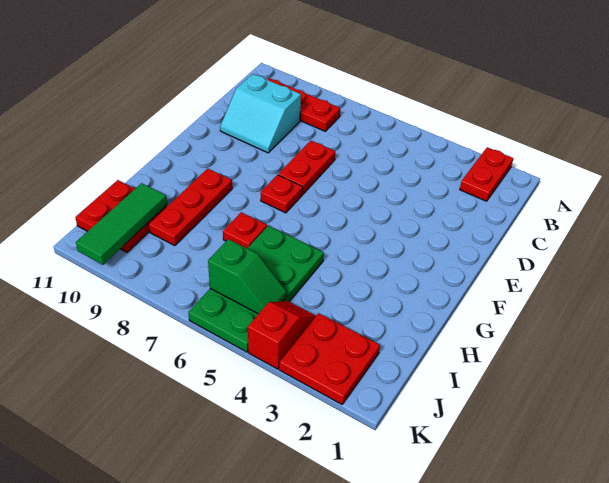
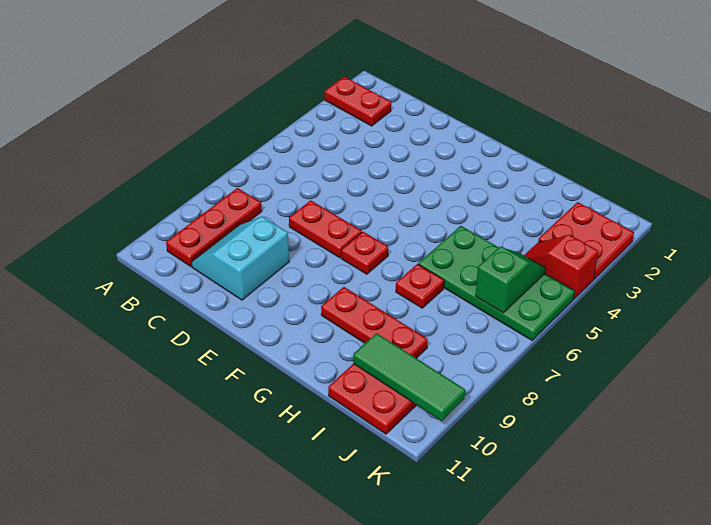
cyan slope C9:D10 level 1 top C -> cyan slope C9:D10 level 1 top D

